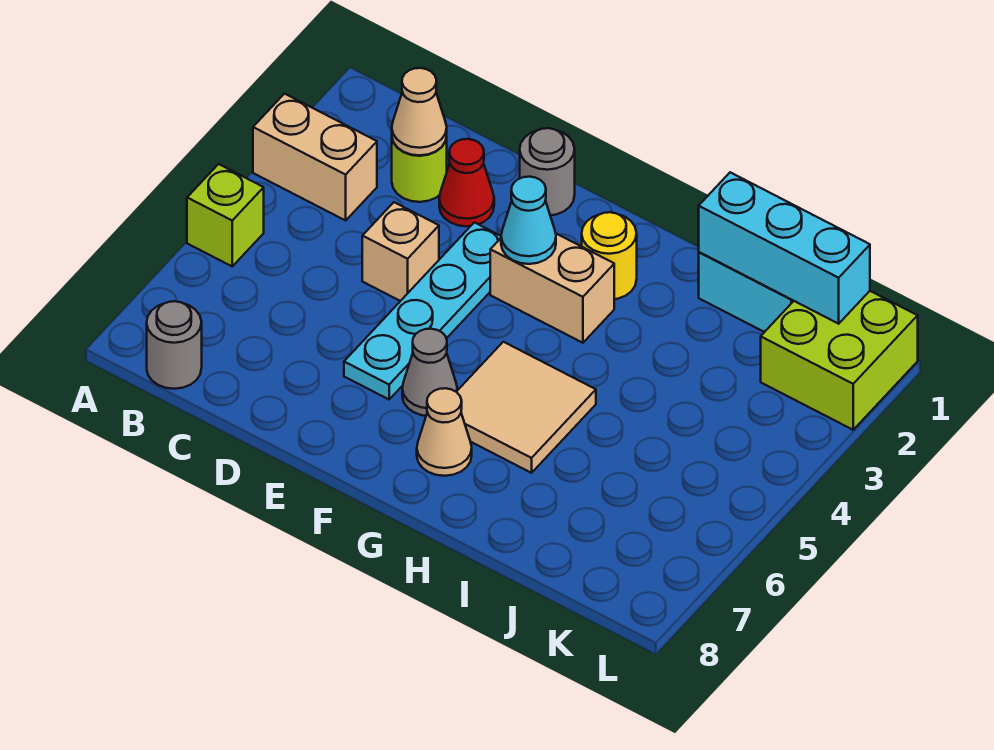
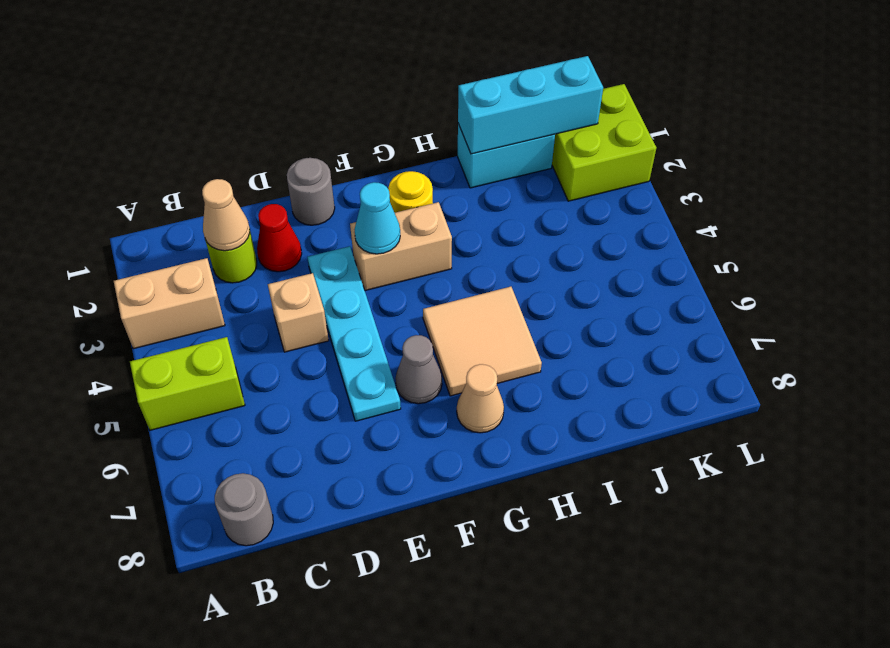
lime brick A5 level 1 -> lime brick A5:B5 level 1

